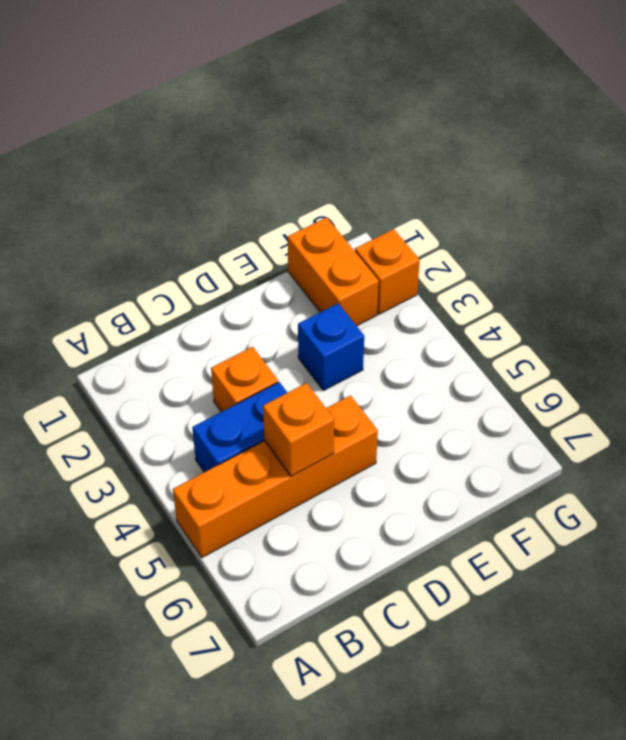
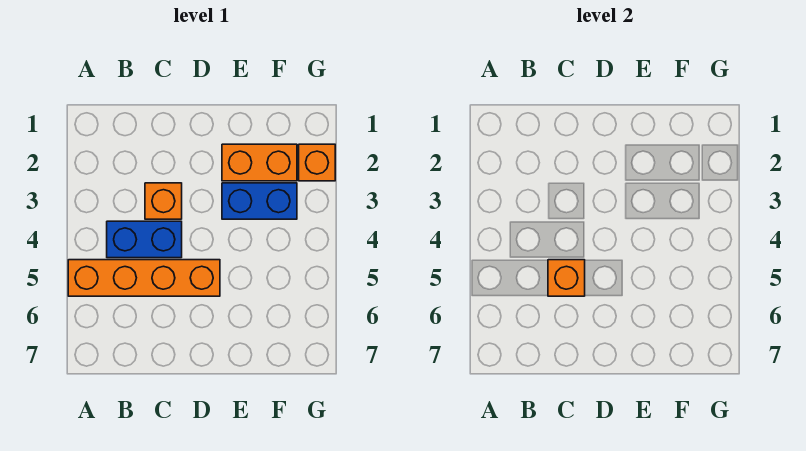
blue brick E3 level 1 -> blue brick E3:F3 level 1
orange brick F1:F2 level 1 -> orange brick E2:F2 level 1

